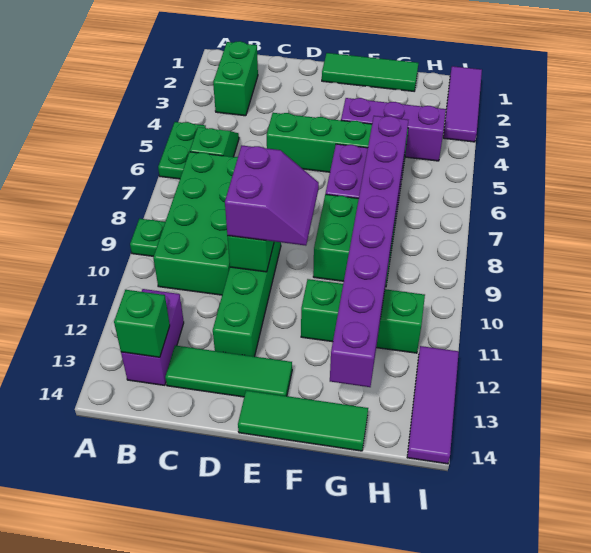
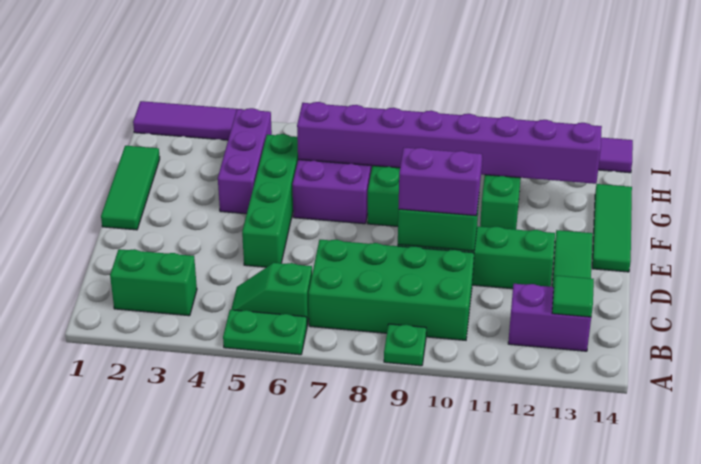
green brick B13 level 2 -> green tile B13 level 2

